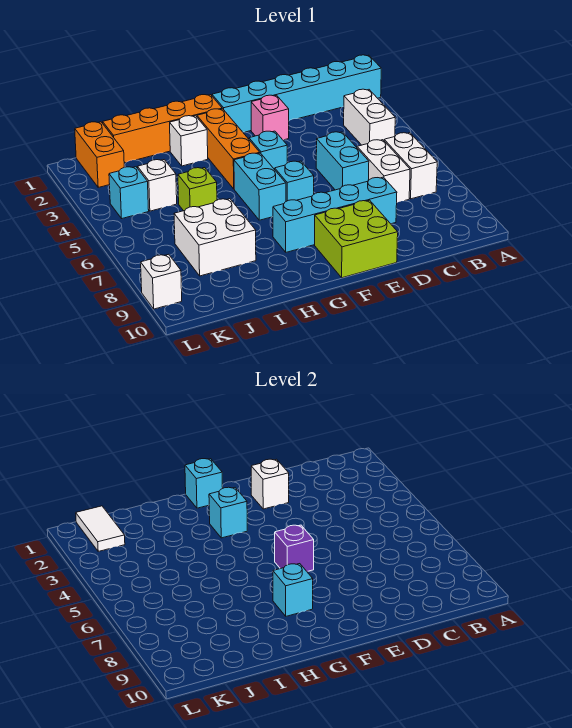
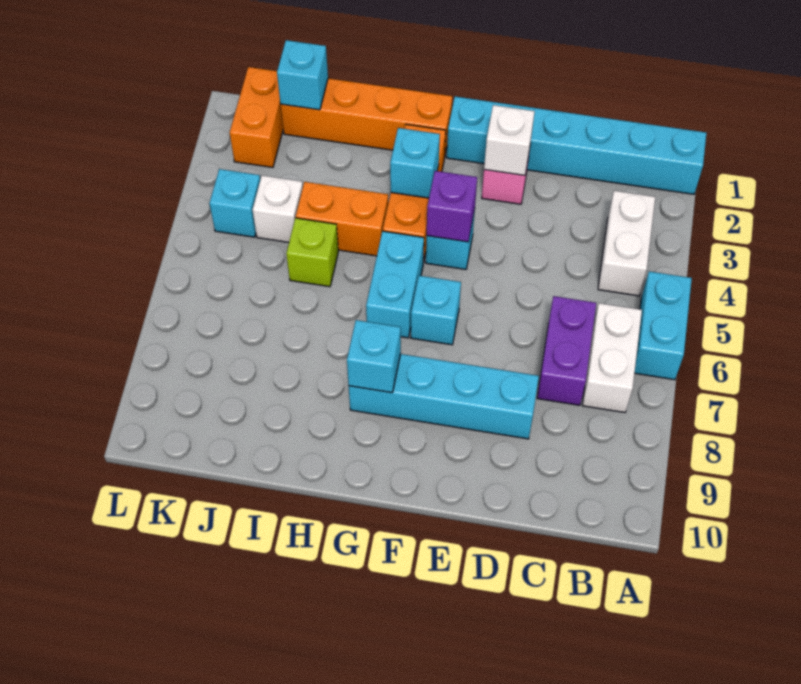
white brick C6:C7 level 1 -> purple brick C6:C7 level 1
cyan brick D5:D6 level 1 -> cyan brick A5:A6 level 1
lime brick E9:F10 level 1 -> none
purple brick F6 level 2 -> purple brick F4 level 2
cyan brick G1 level 2 -> cyan brick J1 level 2
white brick H2 level 1 -> none
none -> orange brick H4:I4 level 1
white brick I7:J8 level 1 -> none
white tile K1:K2 level 2 -> none
white brick L9 level 1 -> none

